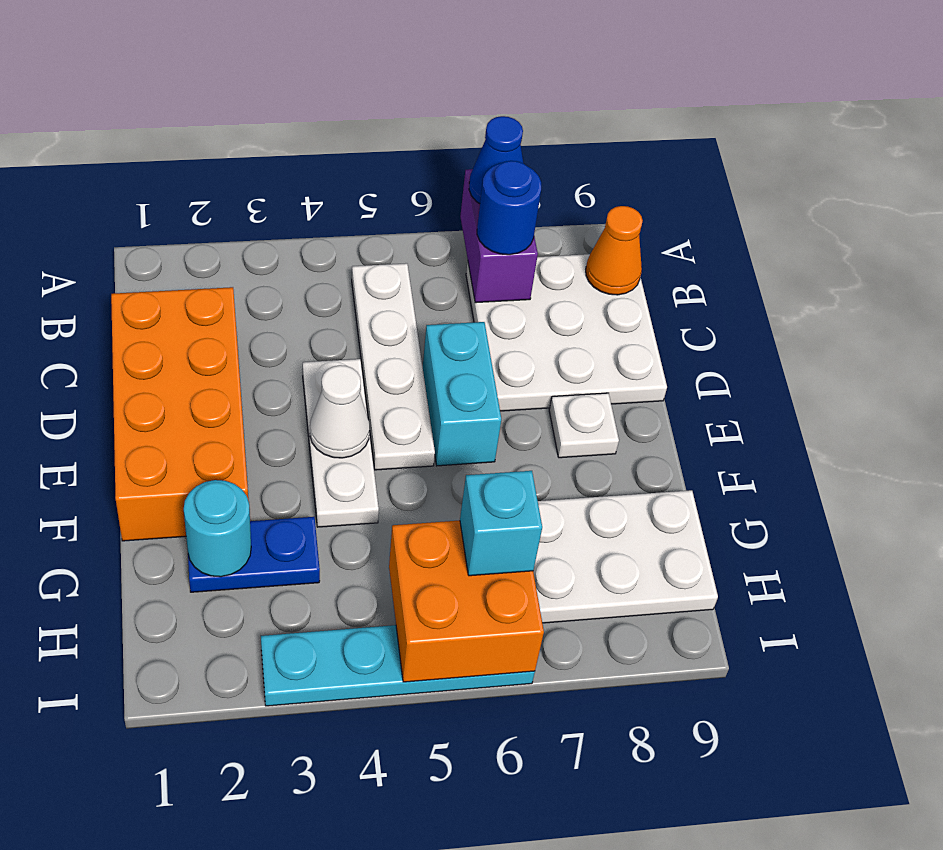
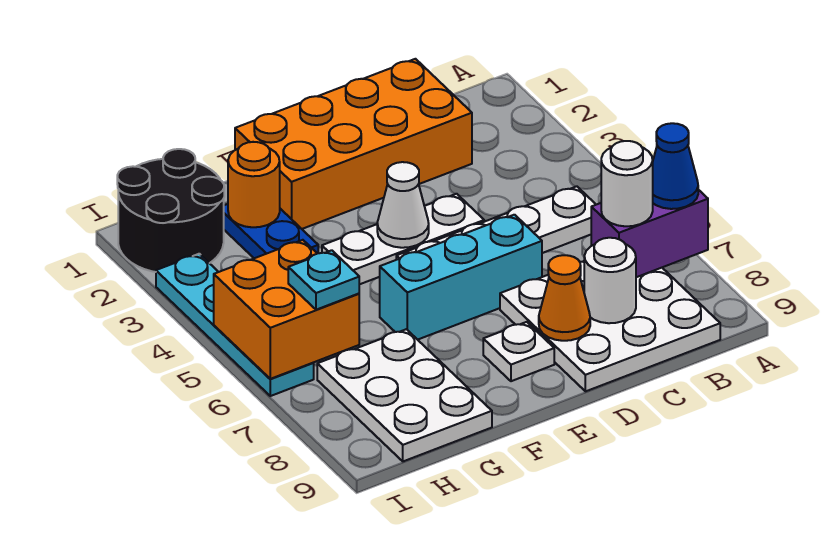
blue round brick B7 level 3 -> white round brick B7 level 3
orange cone B9 level 2 -> orange cone D8 level 2
none -> white round brick C8 level 2
cyan brick D6:E6 level 1 -> cyan brick D6:F6 level 1
cyan round brick G2 level 2 -> orange round brick G2 level 2
none -> black round brick H1:I2 level 1
cyan brick H6 level 3 -> cyan plate H6 level 3

